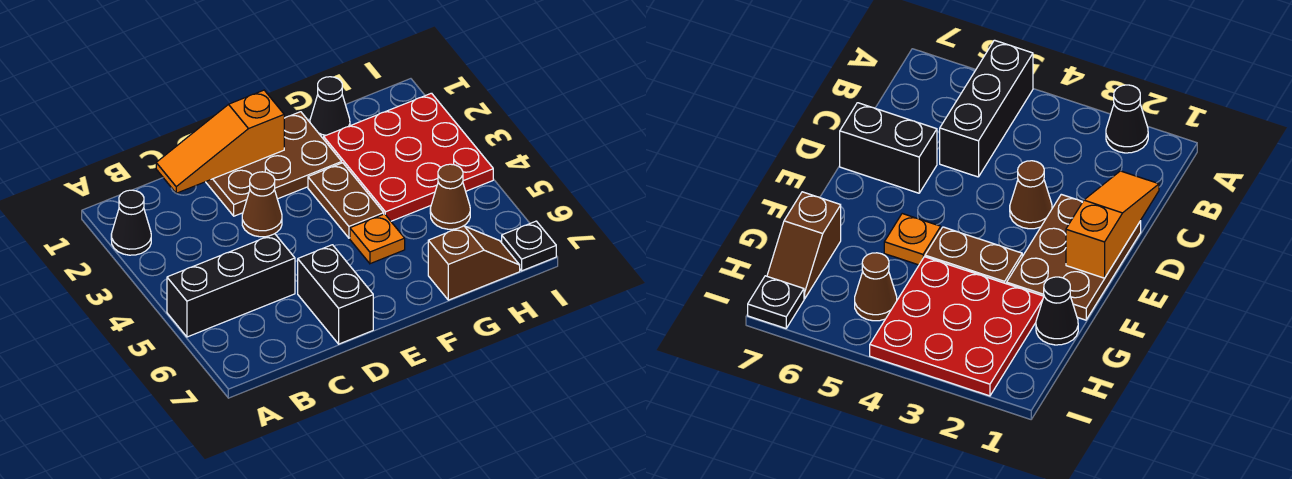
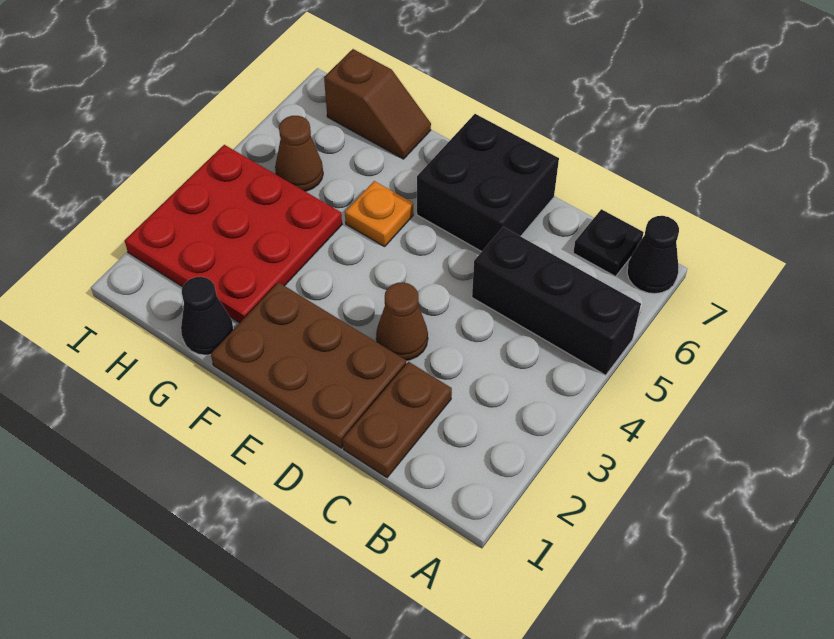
black cone A2 level 1 -> black cone A7 level 1
orange slope C1:E1 level 2 top E -> none
black brick D6:D7 level 1 -> black brick D6:E7 level 1
brown plate F3:F4 level 1 -> brown plate C1:C2 level 1
brown slope G7:H7 level 1 top G -> brown slope G7:H7 level 1 top H
black plate I7 level 1 -> black plate B7 level 1

